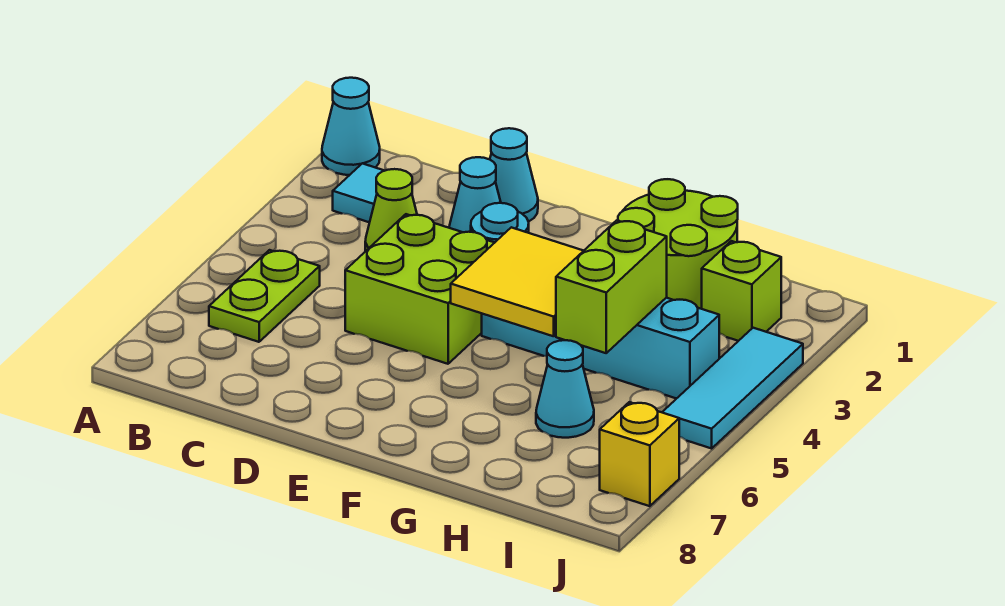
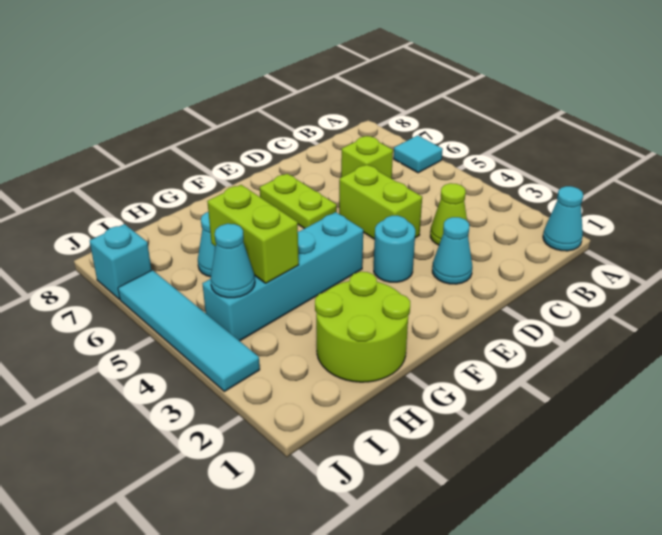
cyan tile B2 level 1 -> cyan tile A6 level 1
lime plate B5:B6 level 1 -> lime plate E6:E7 level 1
cyan cone D1 level 1 -> cyan cone I4 level 2
lime brick D4:E5 level 1 -> lime brick D4:D5 level 1
yellow tile F4:G5 level 2 -> none
lime brick I2 level 1 -> lime brick C6 level 1
cyan tile J3:J5 level 1 -> cyan tile J3:J6 level 1
yellow brick J7 level 1 -> cyan brick J7 level 1

